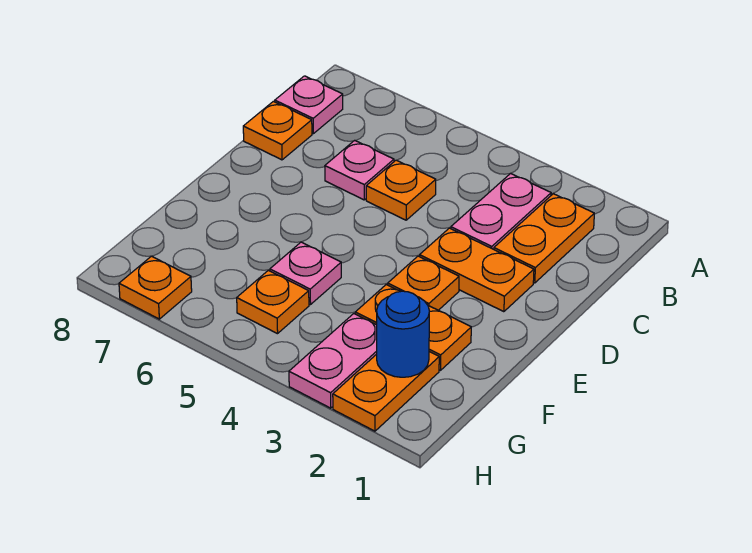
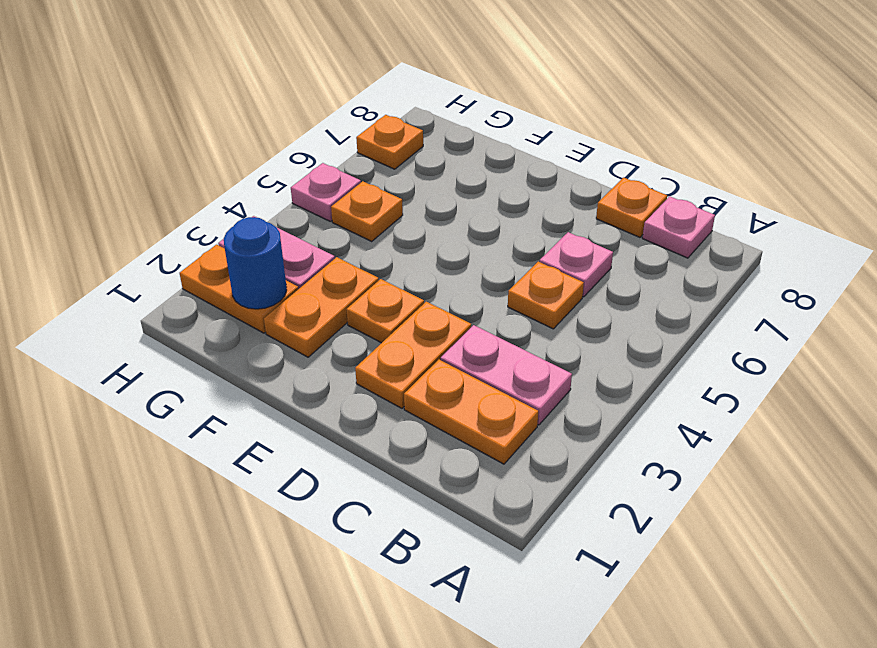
pink plate F5 level 1 -> pink plate H5 level 1

